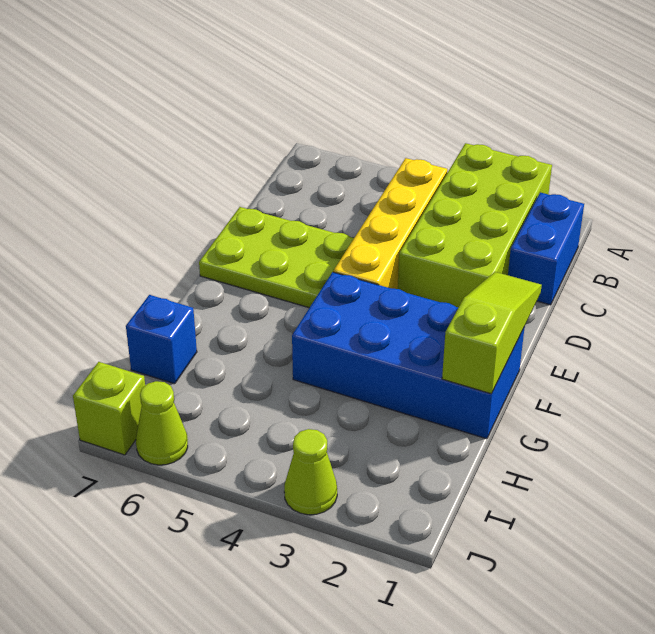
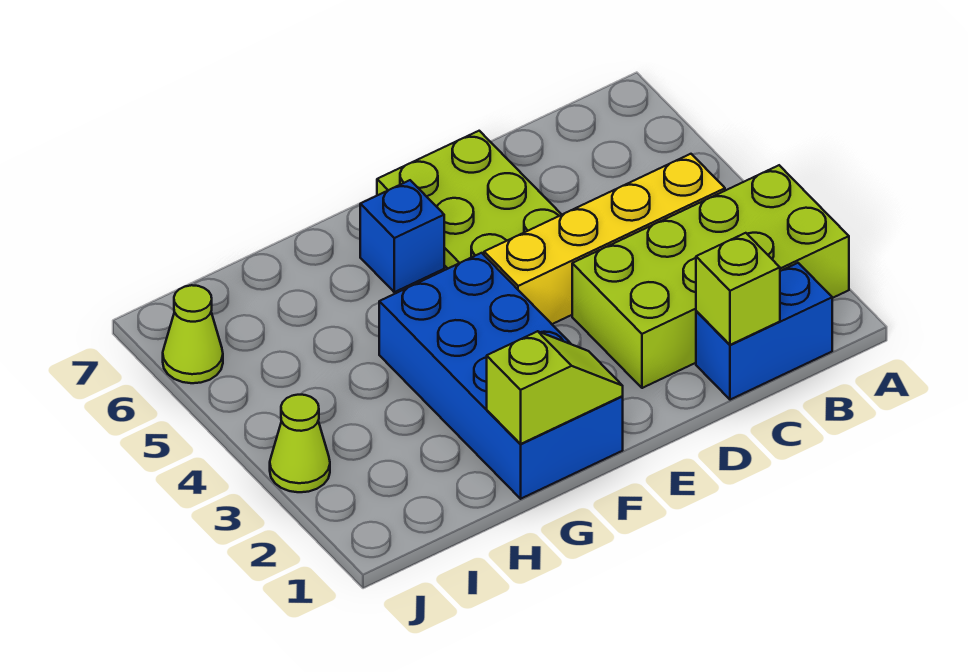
lime slope E1:G1 level 2 top G -> lime slope F1:G1 level 2 top G
blue brick H7 level 1 -> blue brick F6 level 1
lime brick J7 level 1 -> lime brick C1 level 2

